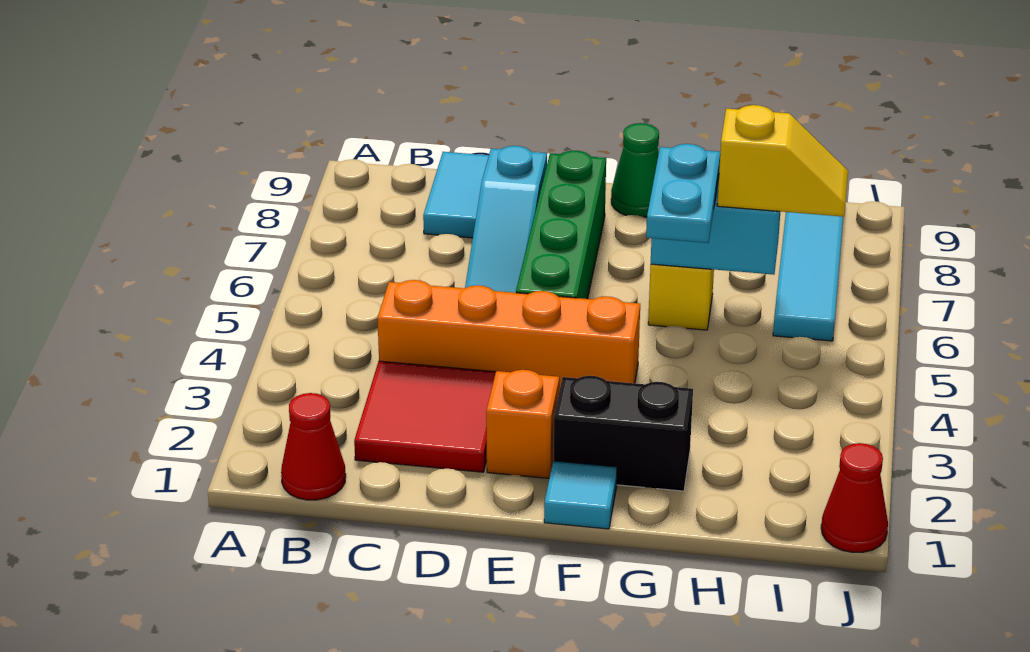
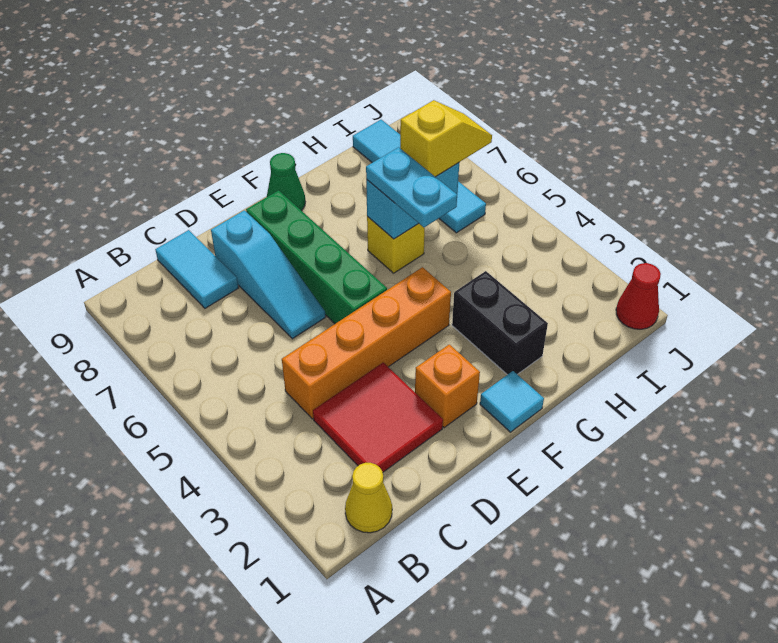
red cone B1 level 1 -> yellow cone B1 level 1
black brick F2:G2 level 1 -> black brick G2:G3 level 1

